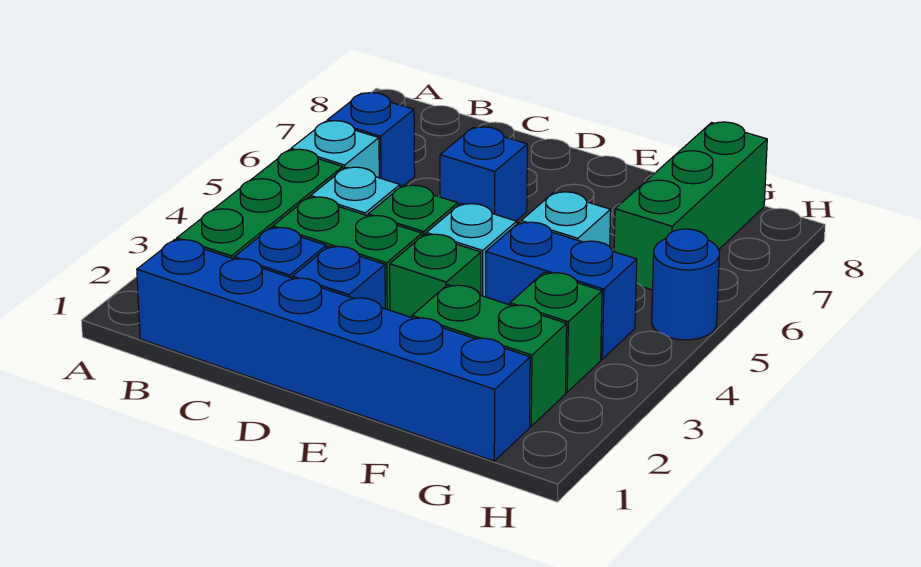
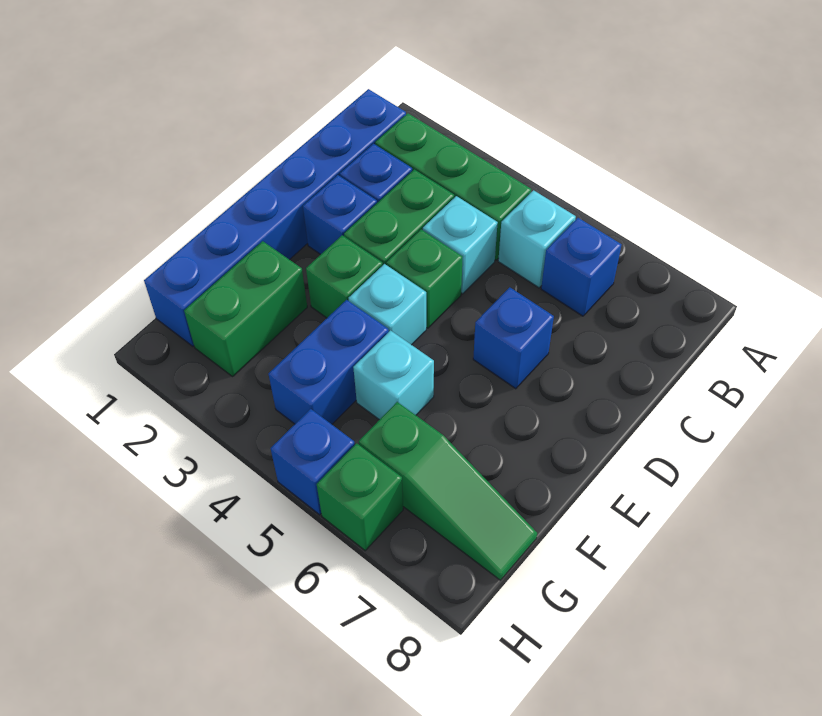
green brick G3 level 1 -> green brick H6 level 1
green brick G6:G8 level 1 -> green slope G6:G8 level 1 top 6
blue round brick H5 level 1 -> blue brick H5 level 1

